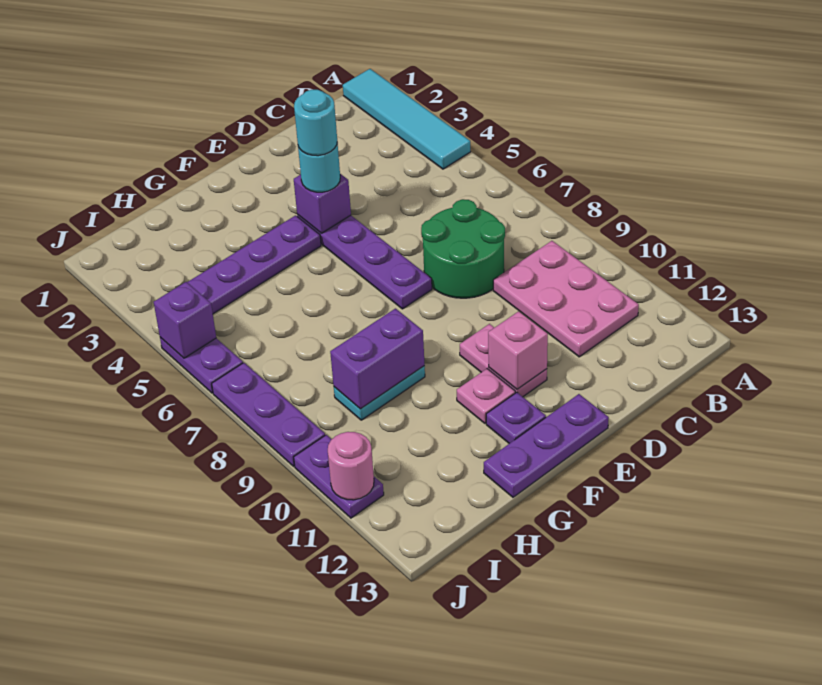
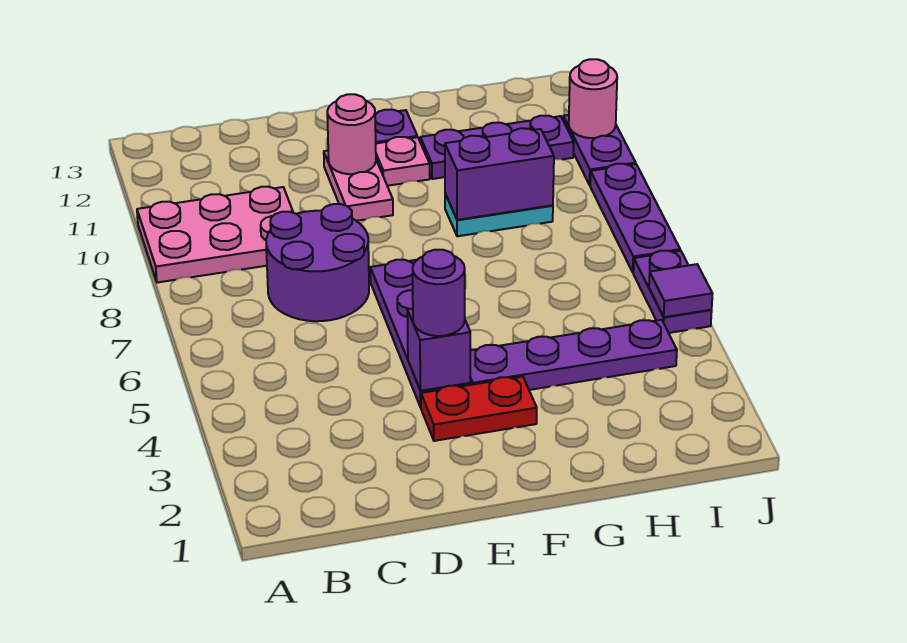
cyan tile A1:A4 level 1 -> none
pink plate B9:C11 level 1 -> pink plate A9:C10 level 1
green round brick C7:D8 level 1 -> purple round brick C7:D8 level 1
none -> red plate E3:F3 level 1
cyan round brick E4 level 3 -> purple round brick E4 level 3
cyan round brick E4 level 4 -> none
pink brick E11 level 2 -> pink round brick E11 level 2
purple plate E13:G13 level 1 -> purple plate G11:I11 level 1
purple brick J5 level 2 -> purple tile J5 level 2

